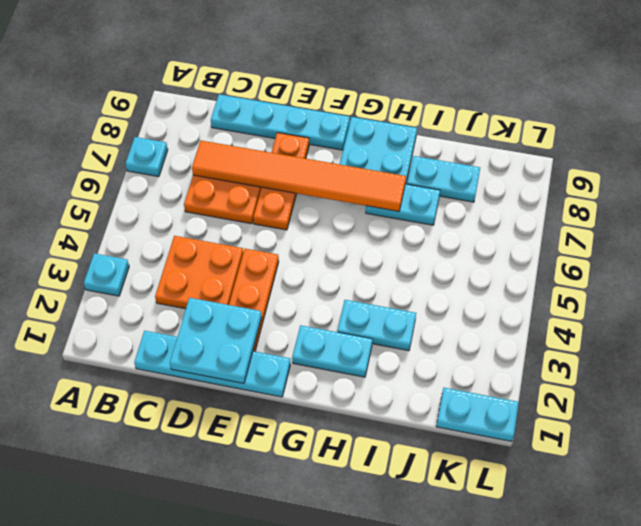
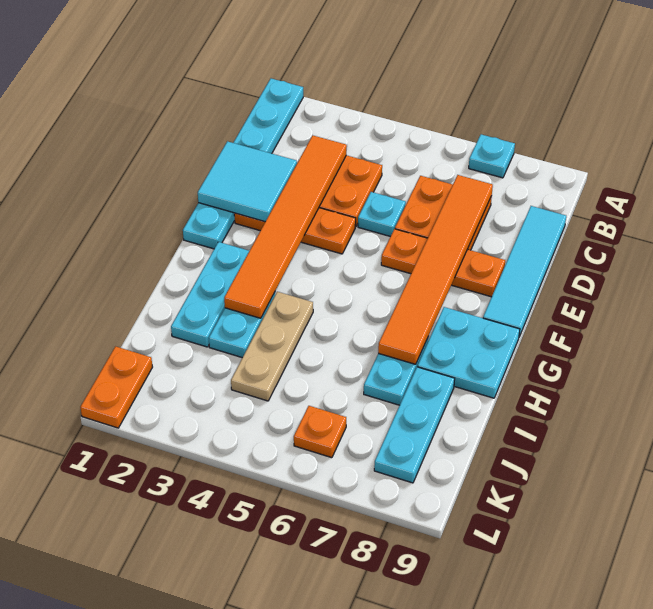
cyan plate A3 level 1 -> cyan plate D5 level 1
cyan plate C1:F1 level 1 -> cyan plate A1:F1 level 1
none -> orange tile C3:H3 level 2
cyan plate C9:F9 level 1 -> cyan tile C9:F9 level 1
cyan plate D1:E2 level 2 -> cyan tile D1:E2 level 2
cyan plate G2:H2 level 1 -> cyan plate G2:I2 level 1
none -> tan plate H4:J4 level 1
cyan plate I8:J8 level 1 -> cyan plate I8:K8 level 1
cyan plate K1:L1 level 1 -> orange plate K1:L1 level 1
none -> orange plate K6 level 1

